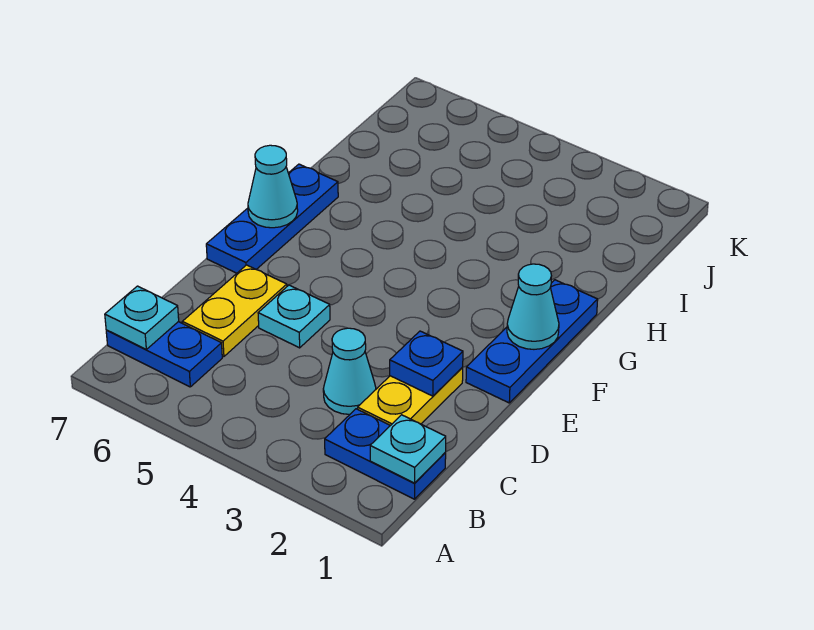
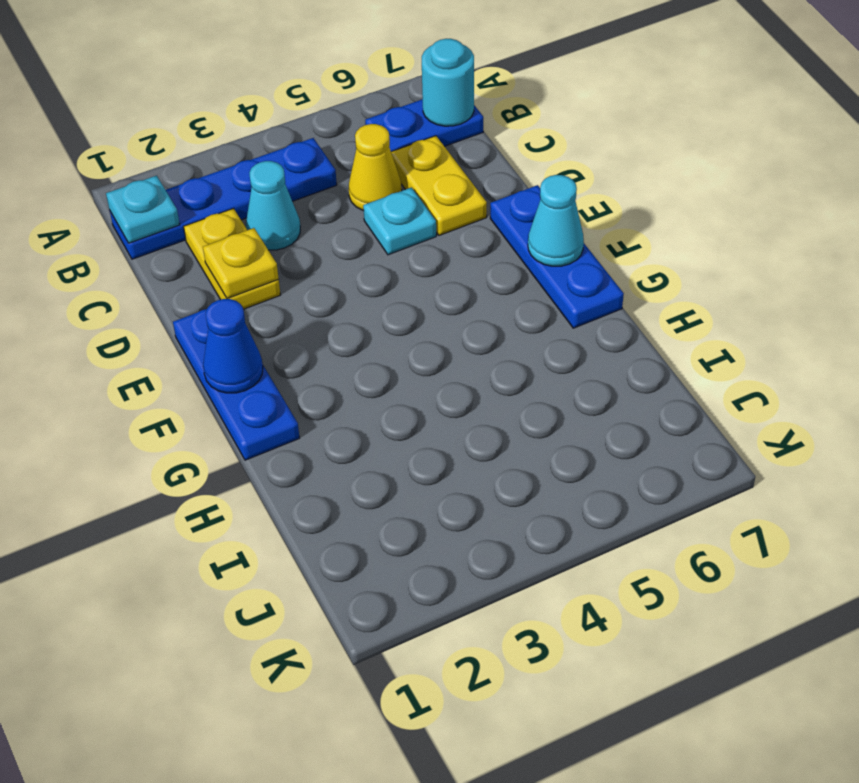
blue plate B1:B2 level 1 -> blue plate B1:B4 level 1
cyan plate B7 level 2 -> cyan round brick B7 level 2
none -> yellow cone C5 level 1
blue plate D2 level 2 -> yellow plate D2 level 2
cyan cone F1 level 2 -> blue cone F1 level 2

